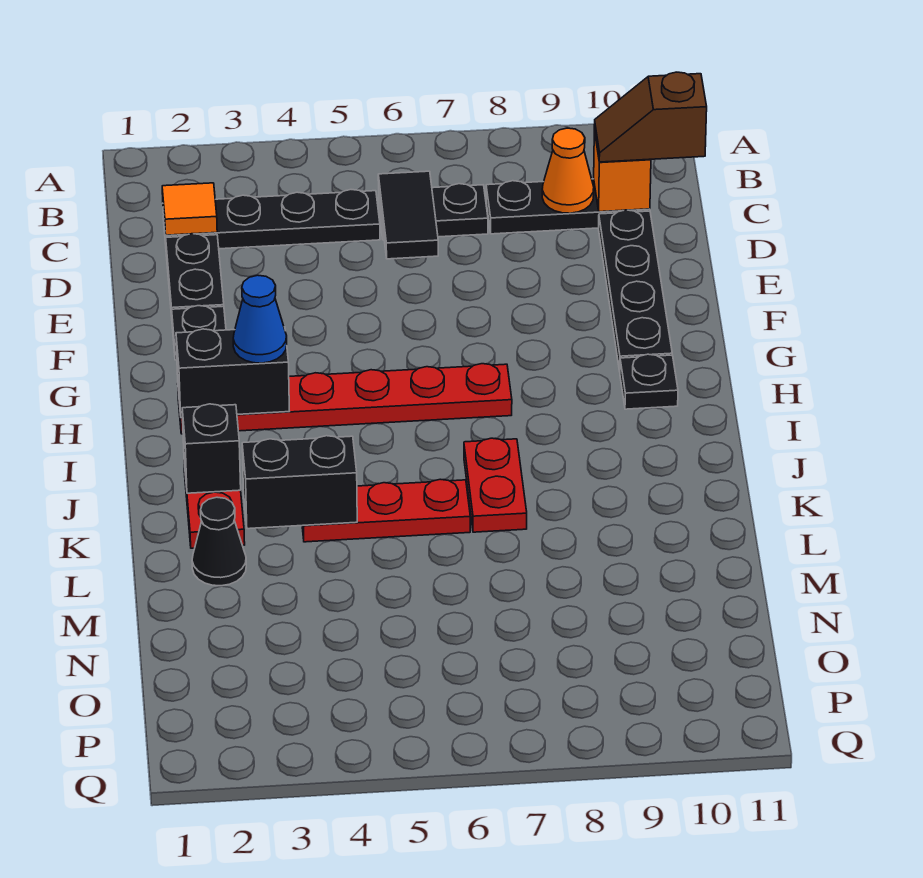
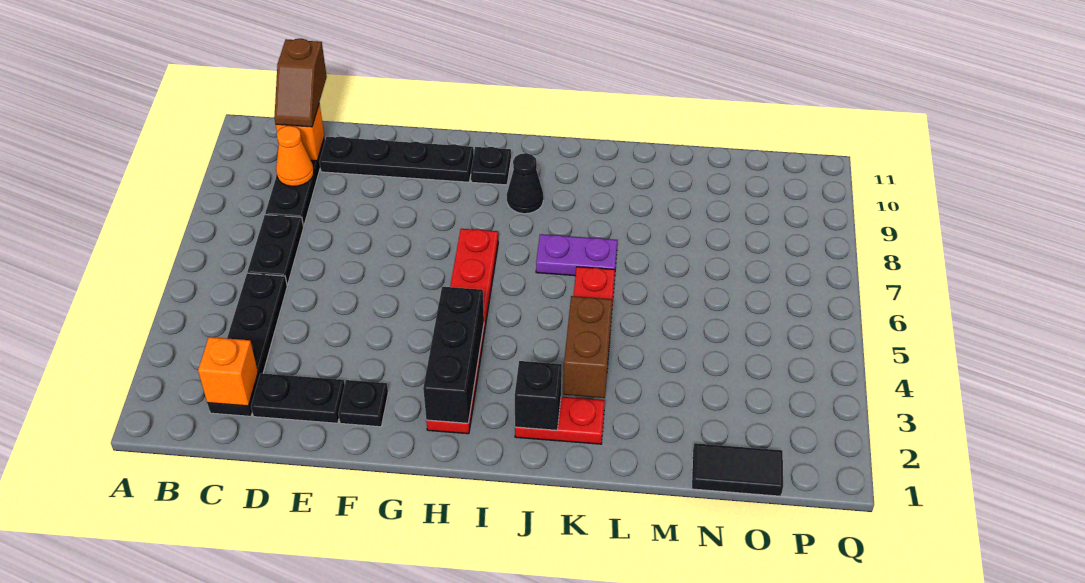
orange tile C2 level 2 -> orange brick C2 level 2
black tile C6:D6 level 2 -> black tile N1:O1 level 1
black brick H2:H3 level 2 -> black brick H2:H4 level 2
blue cone H3 level 3 -> none
red plate J7:K7 level 1 -> purple plate J7:K7 level 1
black brick K3:K4 level 2 -> brown brick K3:K4 level 2
black cone L2 level 1 -> black cone I9 level 1

